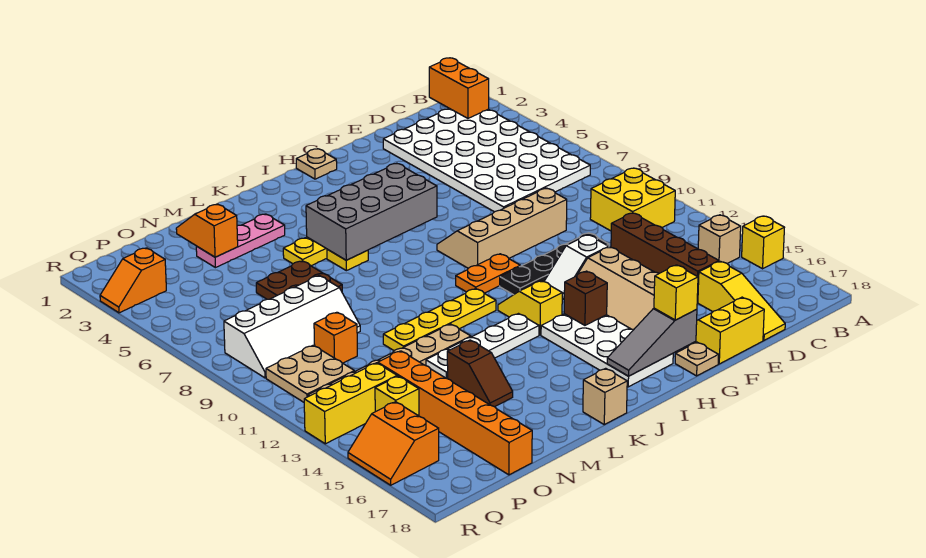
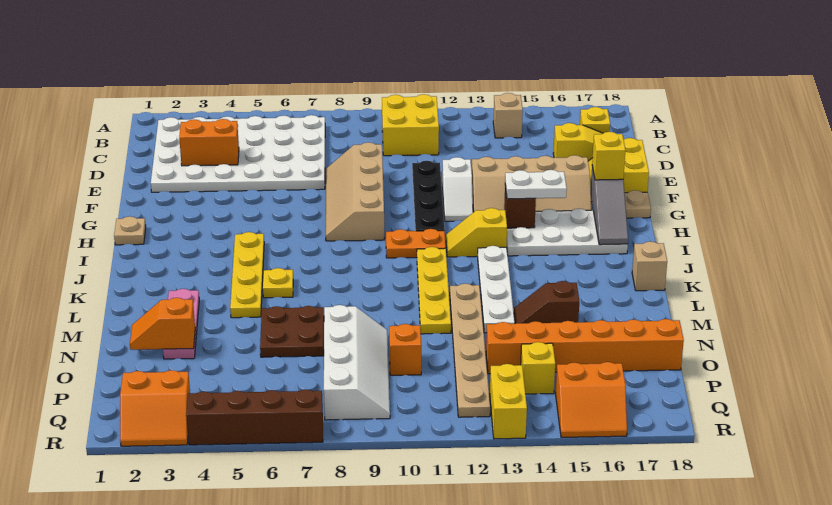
yellow brick A15 level 1 -> yellow brick C17 level 1
orange brick B1:B2 level 2 -> orange brick D3:D4 level 2
brown brick D12:D15 level 1 -> brown brick R4:R7 level 1
grey brick H5:K6 level 2 -> none
orange plate H10:I10 level 1 -> orange plate I10:I11 level 1
none -> white plate H14:H15 level 3
brown slope M14:M15 level 1 top 14 -> brown slope M14:M15 level 1 top 15
tan plate P10:Q11 level 1 -> none
yellow brick P13:R13 level 1 -> yellow brick Q13:R13 level 1
orange slope Q3:R3 level 1 top Q -> orange slope Q2:R3 level 1 top Q

